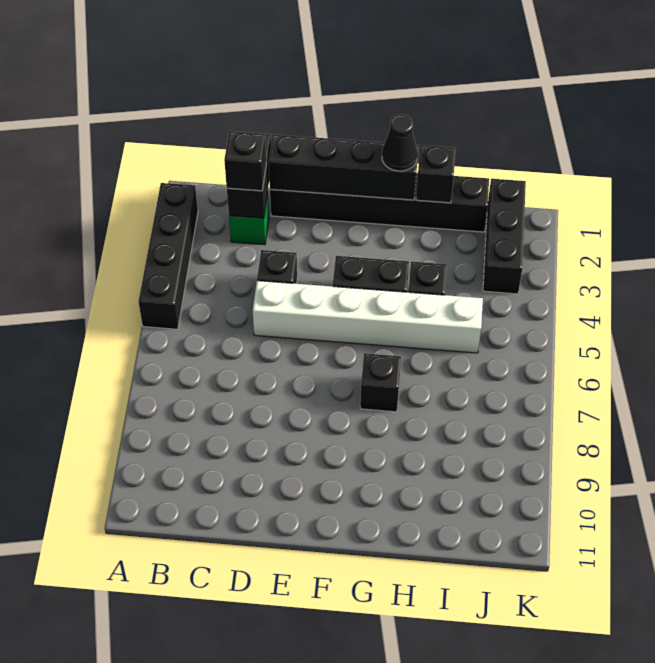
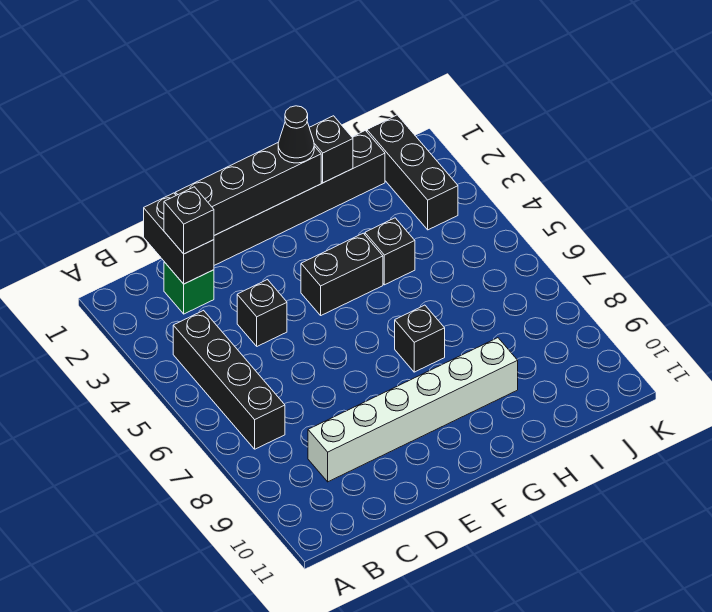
black brick A2:A5 level 1 -> black brick B4:B7 level 1
white brick D5:I5 level 1 -> white brick C9:H9 level 1

